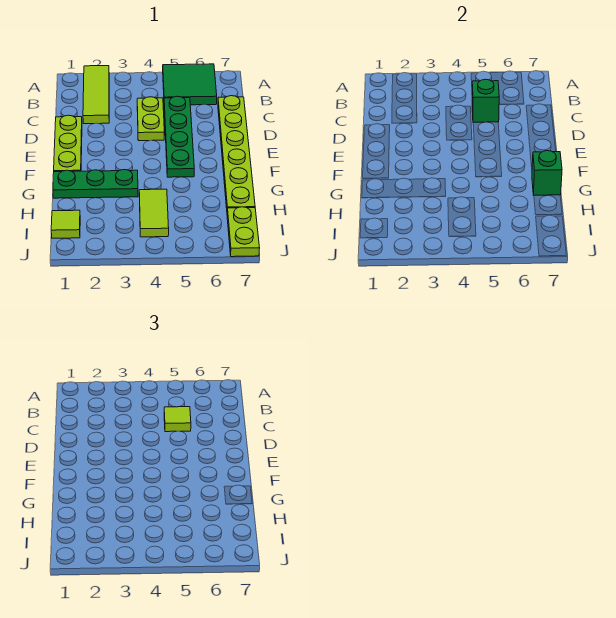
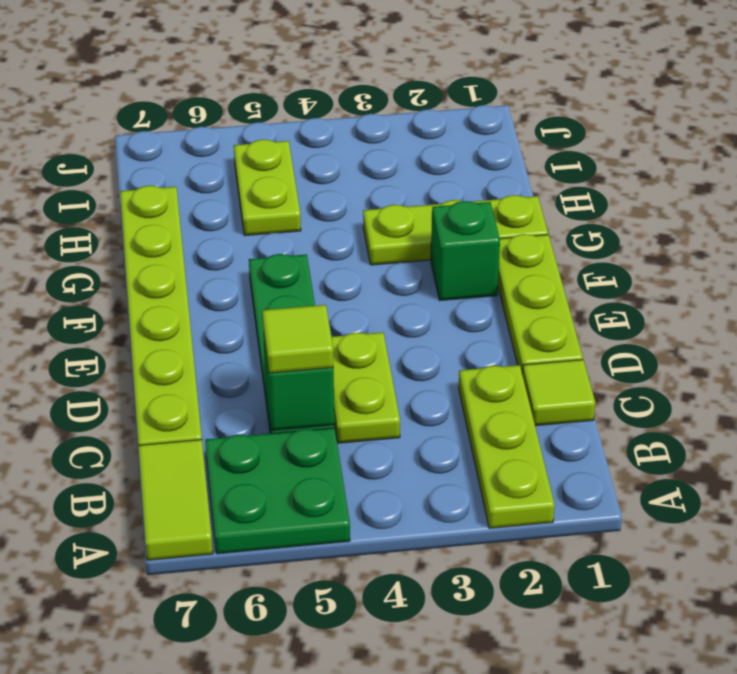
lime tile A2:C2 level 1 -> lime plate A2:C2 level 1
green tile A5:B6 level 1 -> green plate A5:B6 level 1
green plate G1:G3 level 1 -> lime plate G1:G3 level 1
green brick G7 level 2 -> green brick F2 level 1
lime tile H4:I4 level 1 -> lime tile A7:B7 level 1
lime tile I1 level 1 -> lime tile C1 level 1
lime plate I7:J7 level 1 -> lime plate H5:I5 level 1

